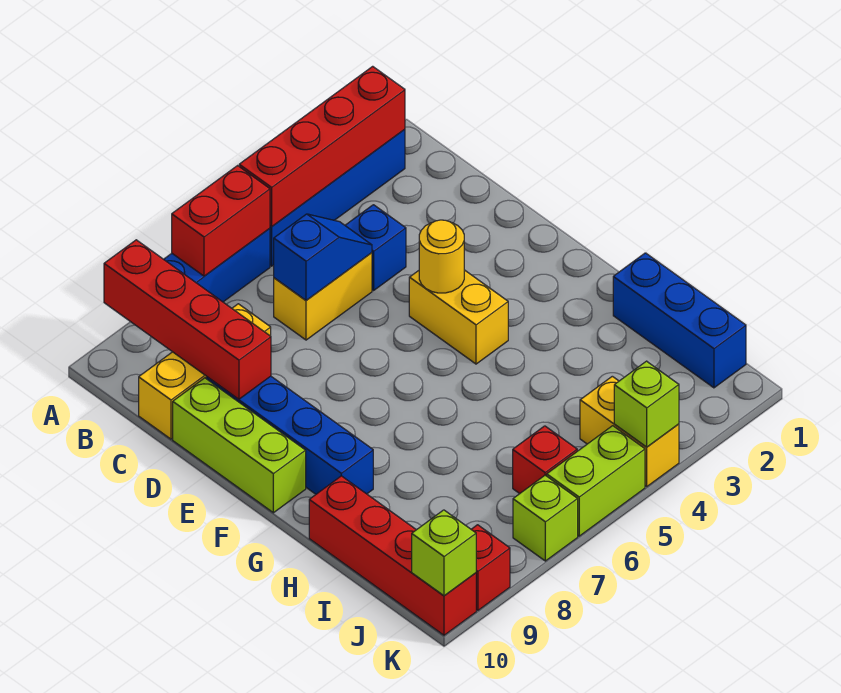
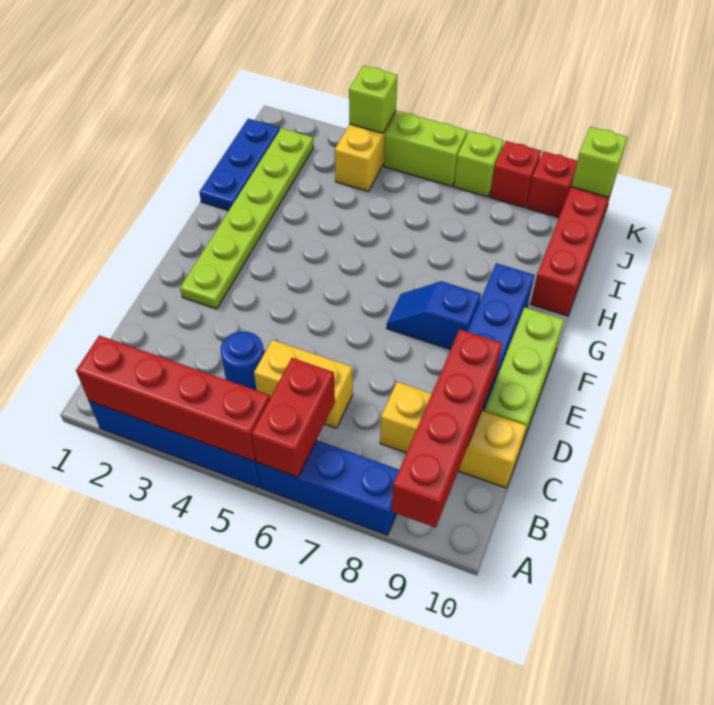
red brick A6:A7 level 2 -> red brick A6:B6 level 2
blue brick C4 level 1 -> blue round brick C4 level 1
blue slope C5:C6 level 2 top 6 -> blue slope F7:F8 level 1 top 8
none -> lime plate E2:J2 level 1
yellow brick E4:F4 level 1 -> none
yellow round brick E4 level 2 -> none
blue brick H1:J1 level 1 -> blue plate H1:J1 level 1
red brick J6 level 1 -> red brick K8 level 1

